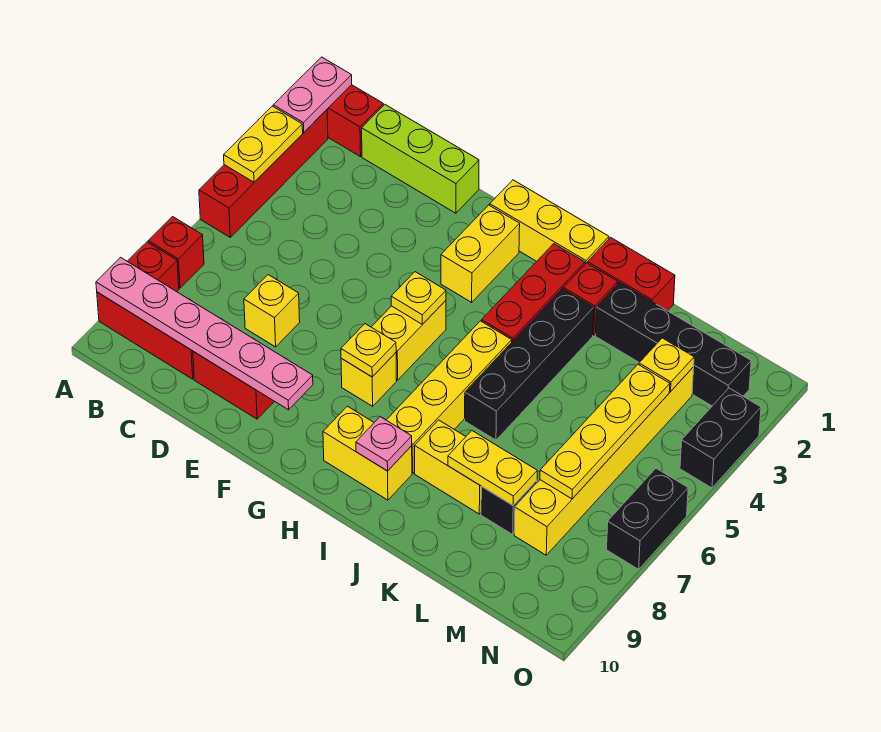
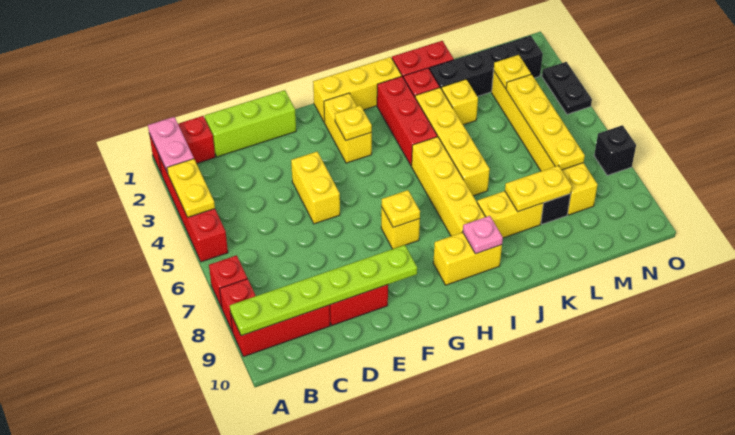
pink plate A9:F9 level 2 -> lime plate A9:F9 level 2
yellow brick D7 level 1 -> yellow brick K3 level 1
yellow brick G5:G6 level 1 -> yellow brick E4:E5 level 1
yellow plate G5 level 2 -> yellow plate G3 level 2
black brick J3:J6 level 1 -> yellow brick J3:J6 level 1
black brick O3:O4 level 1 -> black plate O3:O4 level 1
black brick O6:O7 level 1 -> black brick O7 level 1

